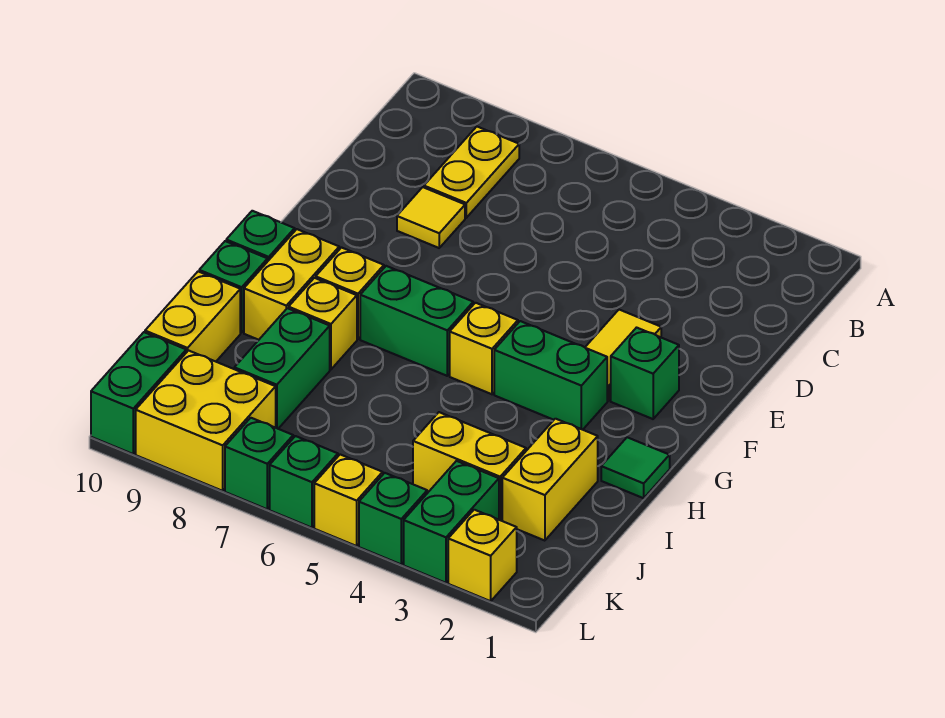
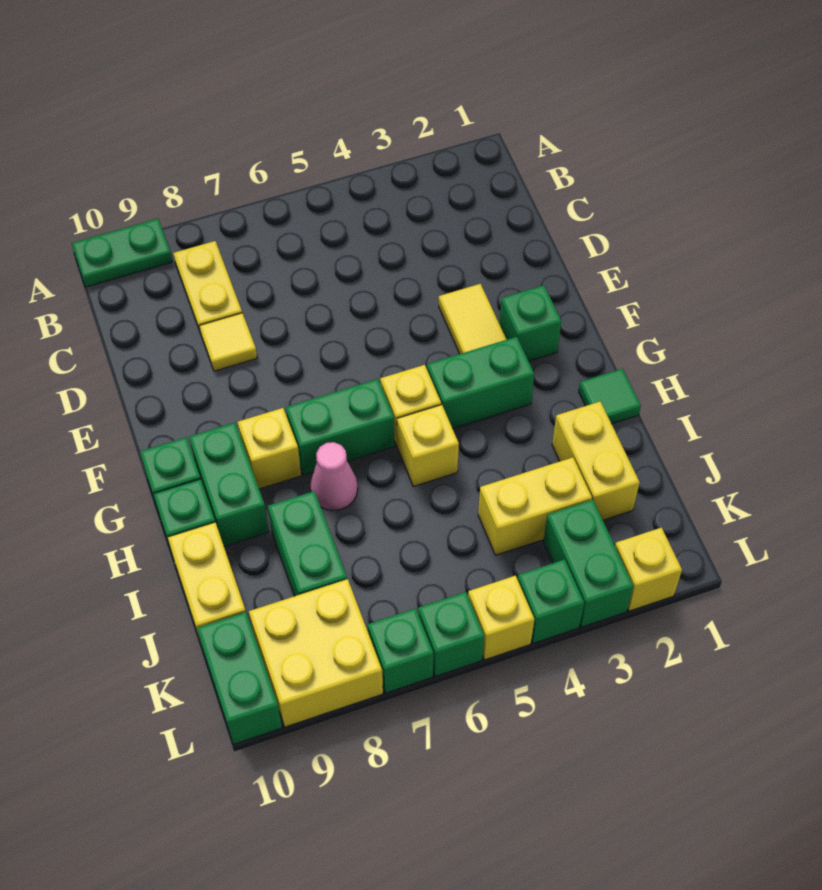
none -> green plate A9:A10 level 1
yellow brick G9:H9 level 1 -> green brick G9:H9 level 1
none -> pink cone H7 level 1
yellow brick H8 level 1 -> yellow brick H5 level 1

